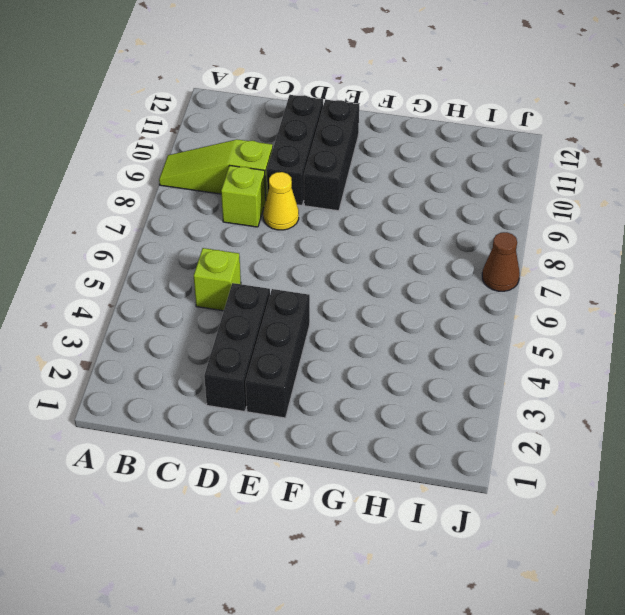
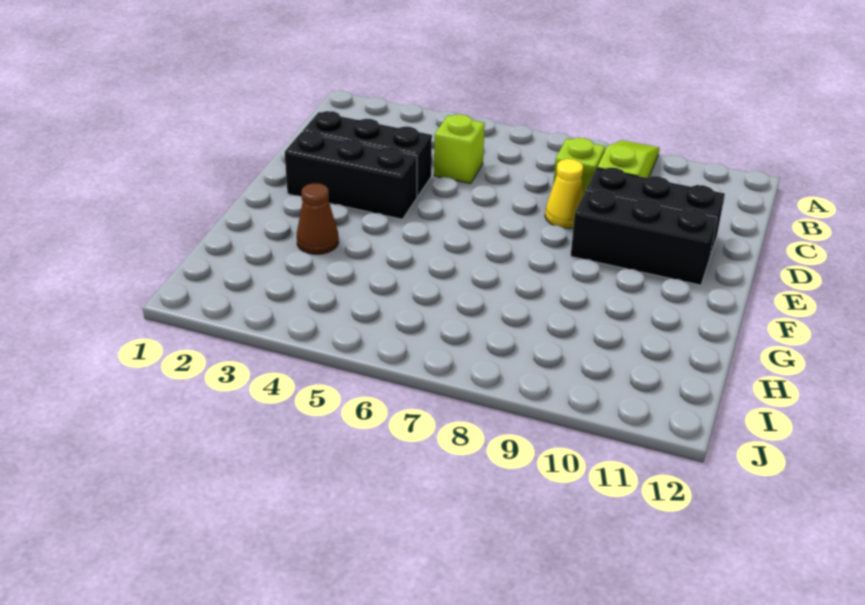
brown cone J7 level 1 -> brown cone G3 level 1

